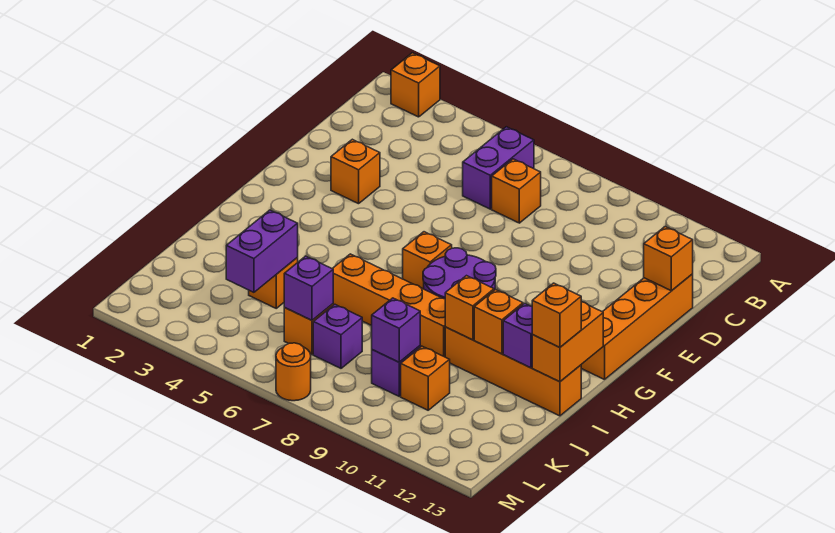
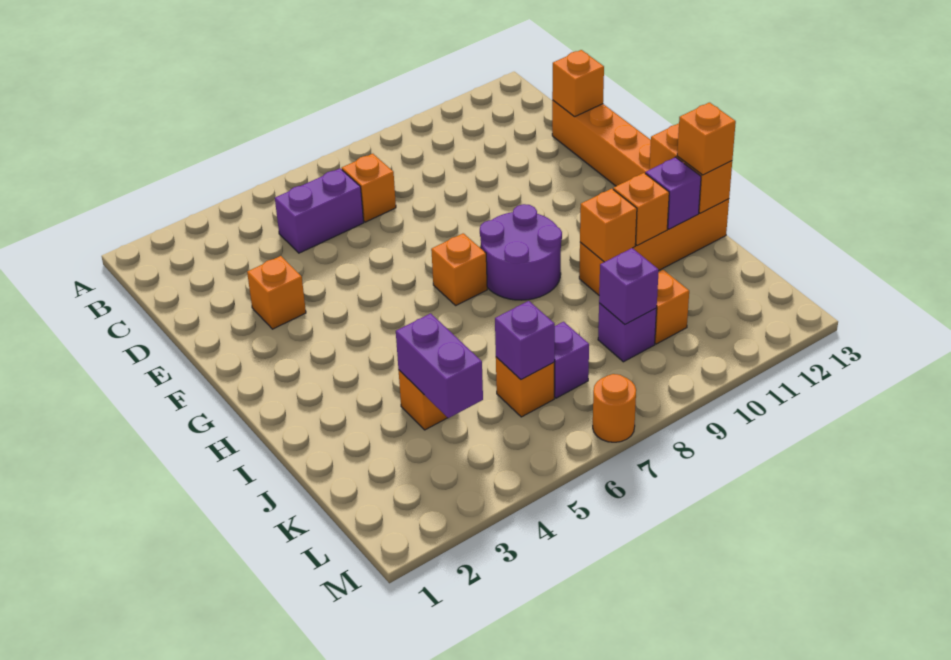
orange brick A2 level 1 -> none
purple brick B6:C6 level 1 -> purple brick C5:C6 level 1
orange brick I6:I9 level 1 -> none

